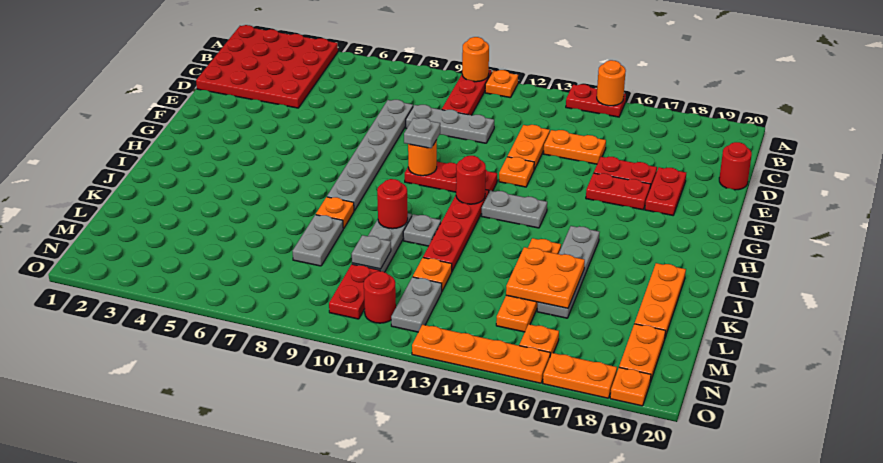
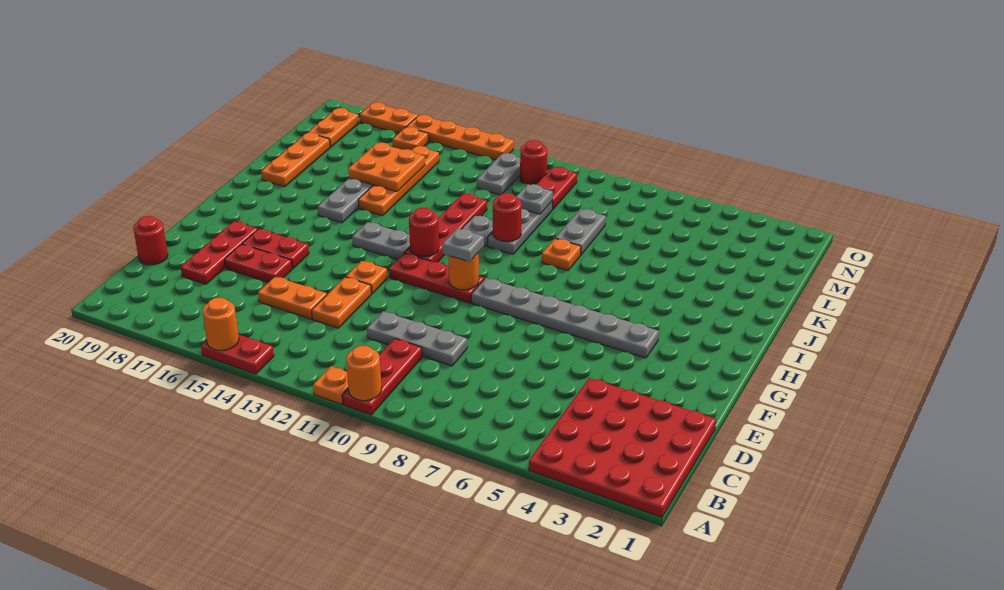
grey plate D8:I8 level 1 -> grey plate G4:G9 level 1
red plate E18:F18 level 1 -> red plate D18:F18 level 1
orange plate L12 level 1 -> none
orange plate O19 level 1 -> none

